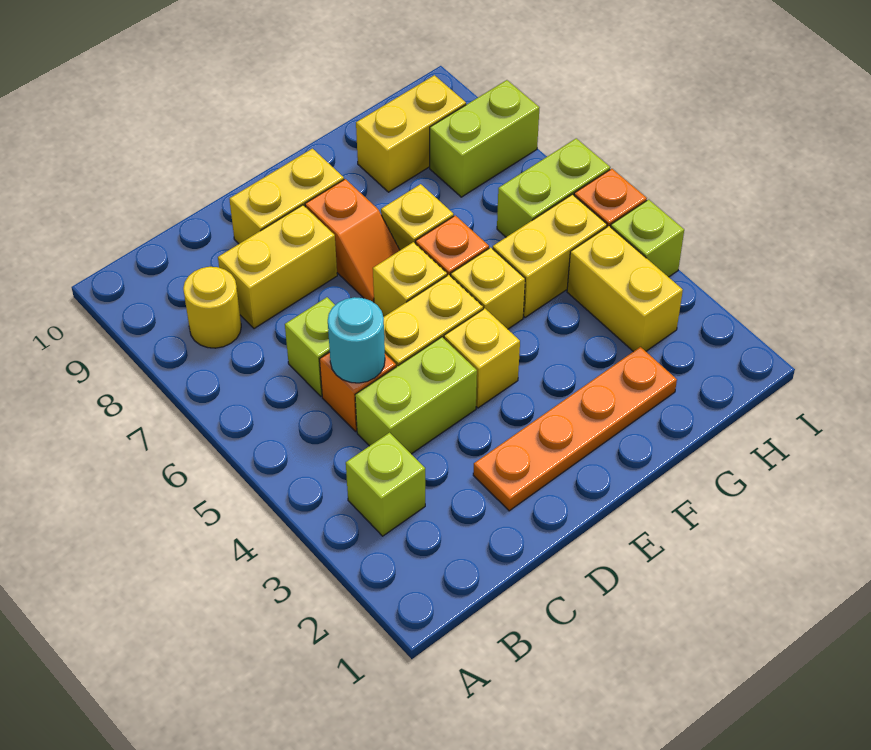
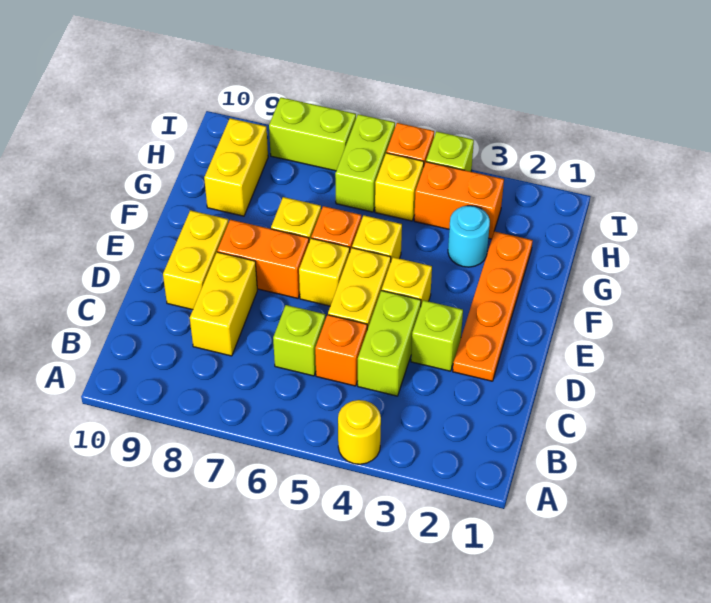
lime brick B3 level 1 -> lime brick D3 level 1
yellow round brick B8 level 1 -> yellow round brick A4 level 1
cyan round brick C5 level 2 -> cyan round brick G3 level 1
orange slope E7:E8 level 1 top 8 -> orange brick E7:E8 level 1
yellow brick G5:H5 level 1 -> yellow brick H5 level 1
yellow brick H3:H4 level 1 -> orange brick H3:H4 level 1
lime brick H8:I8 level 1 -> lime brick I7:I8 level 1

